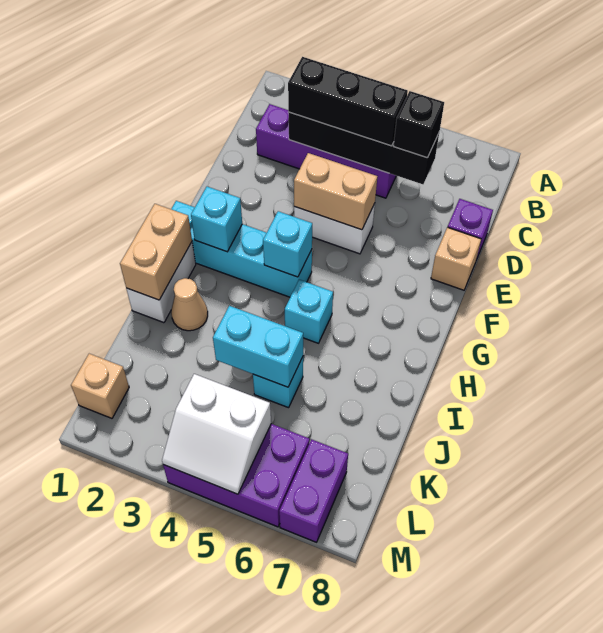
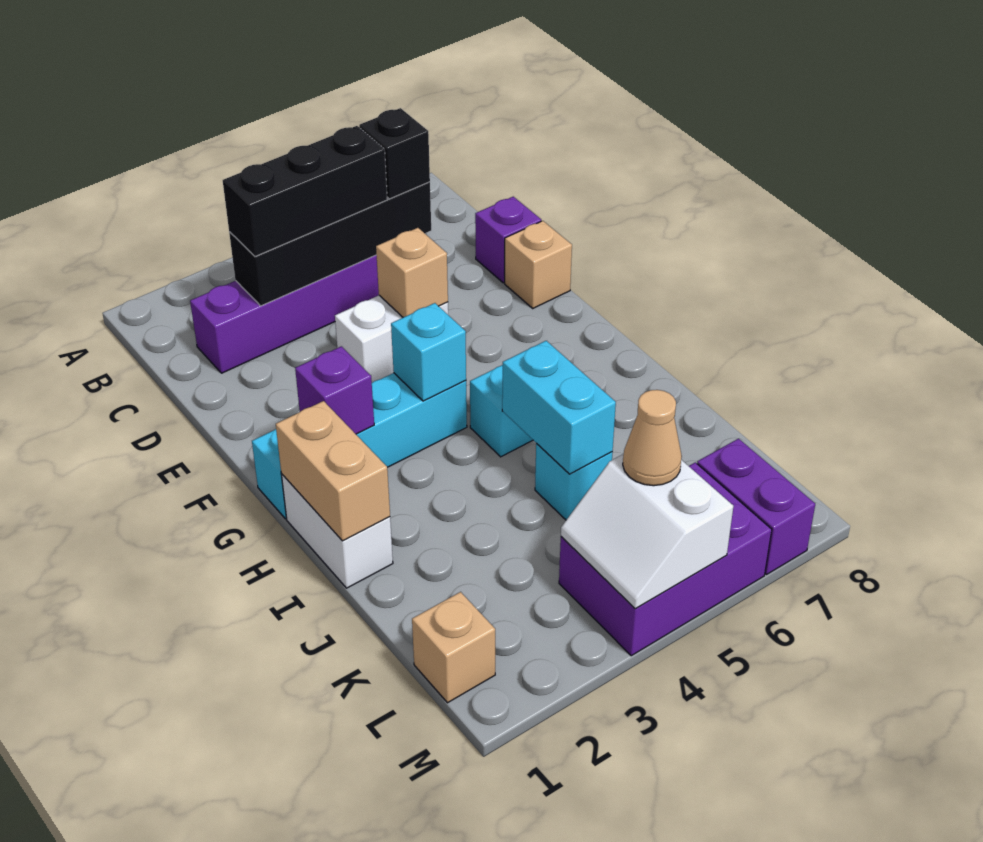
tan brick E4:E5 level 2 -> tan brick E5 level 2
cyan brick G2 level 2 -> purple brick G2 level 2
tan cone I2 level 1 -> tan cone L5 level 3
cyan brick J4:J5 level 2 -> cyan brick I5:J5 level 2
white slope L4:M5 level 2 top L -> white slope L4:M5 level 2 top 5

